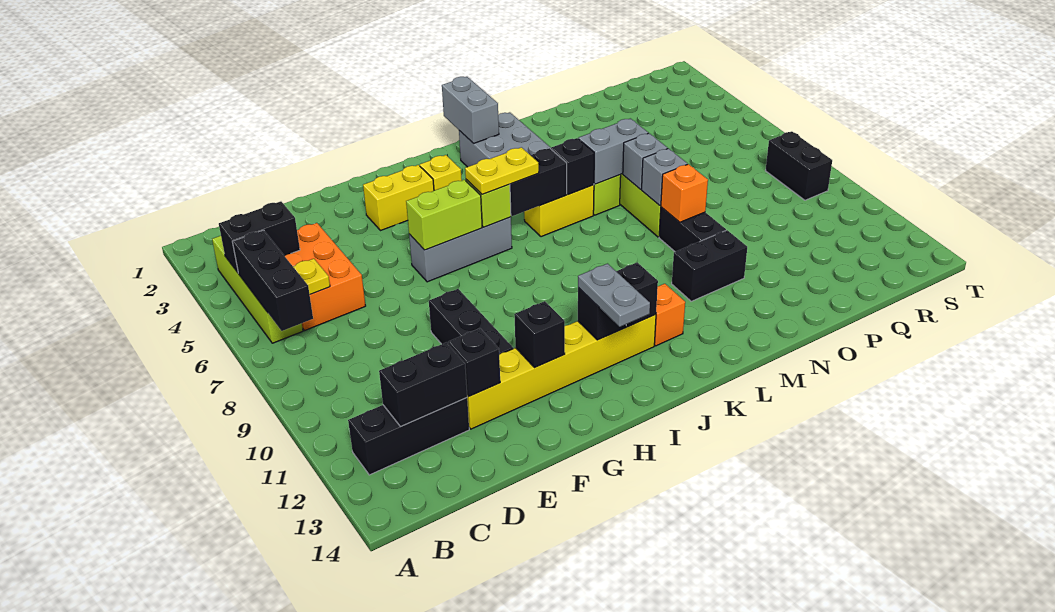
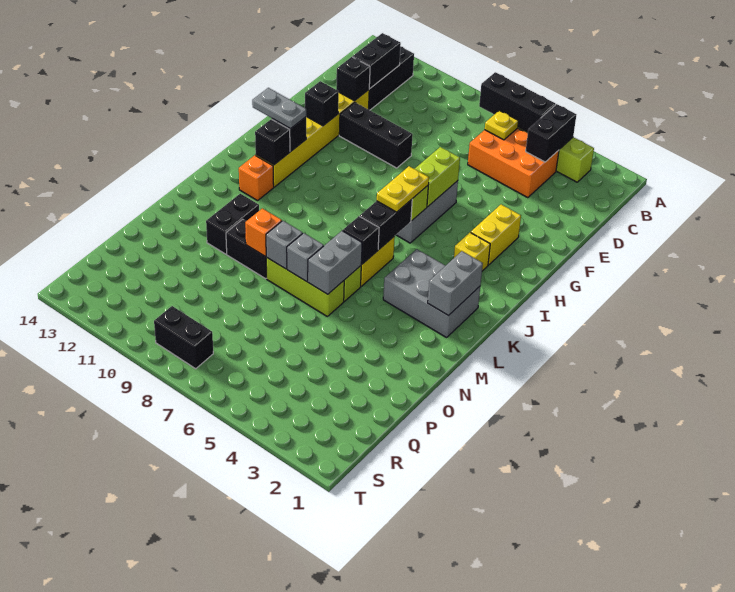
grey brick K1:K2 level 2 -> grey brick K2:L2 level 2

